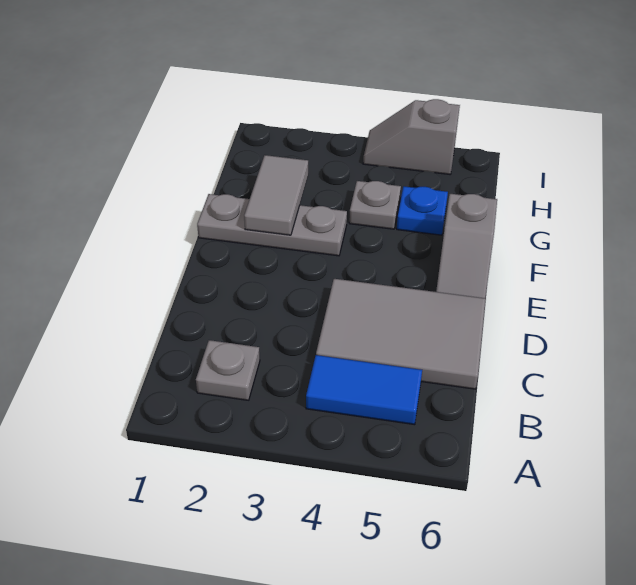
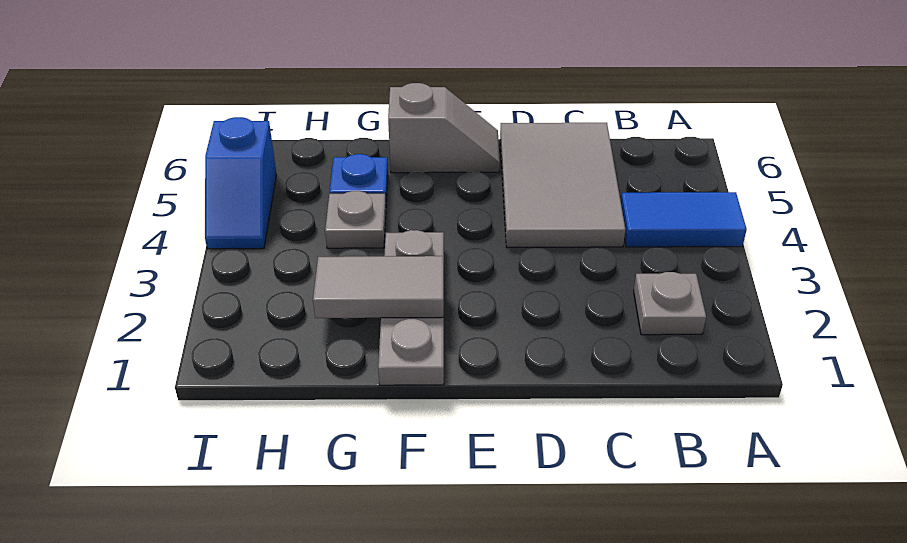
blue tile B4:B5 level 1 -> blue tile A4:B4 level 1
grey slope I4:I5 level 1 top 5 -> blue slope I4:I5 level 1 top 5

